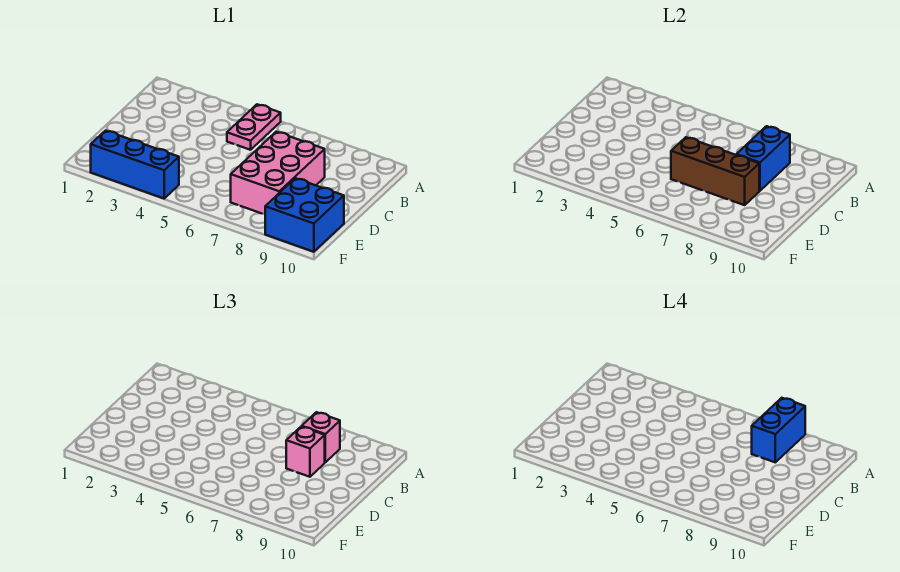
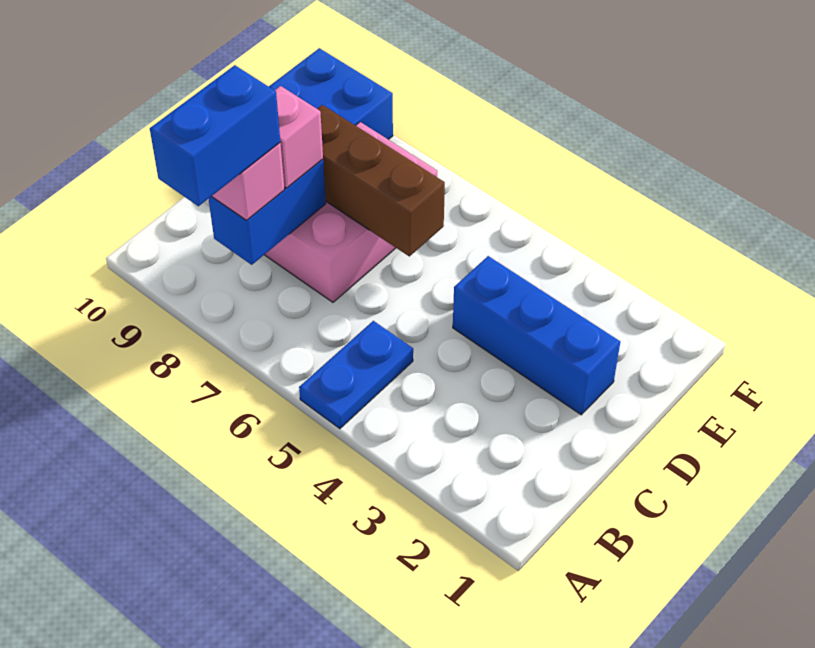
pink plate A5:B5 level 1 -> blue plate A5:B5 level 1
blue brick F2:F4 level 1 -> blue brick D2:D4 level 1

